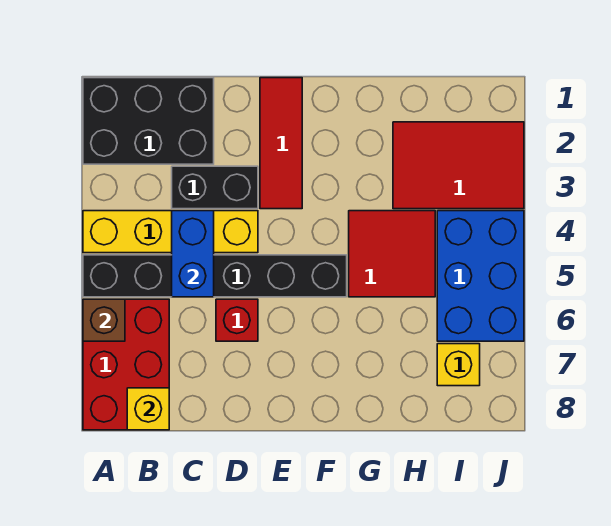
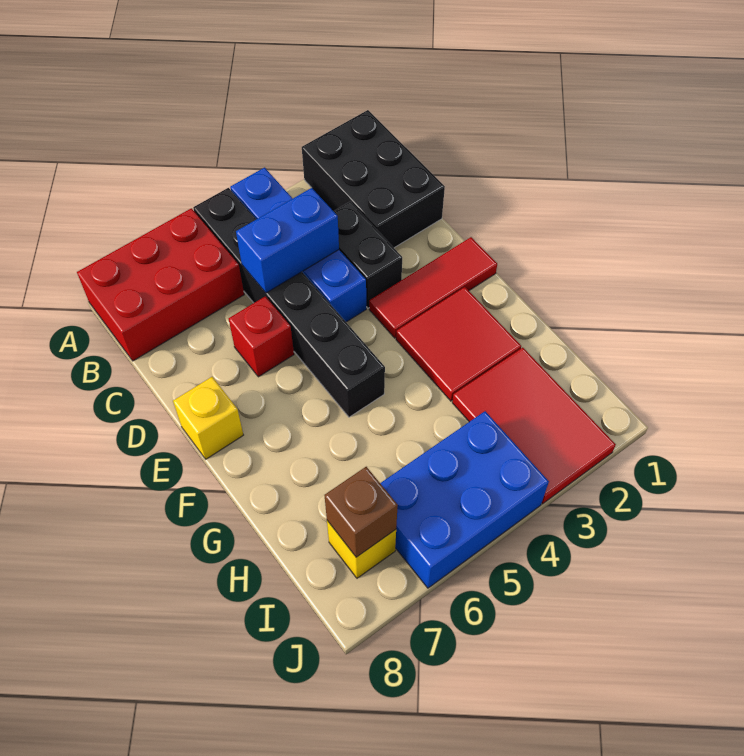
yellow brick A4:D4 level 1 -> blue brick A4:D4 level 1
brown brick A6 level 2 -> brown brick I7 level 2
yellow brick B8 level 2 -> yellow brick E8 level 1
red tile G4:H5 level 1 -> red tile F2:G3 level 1

